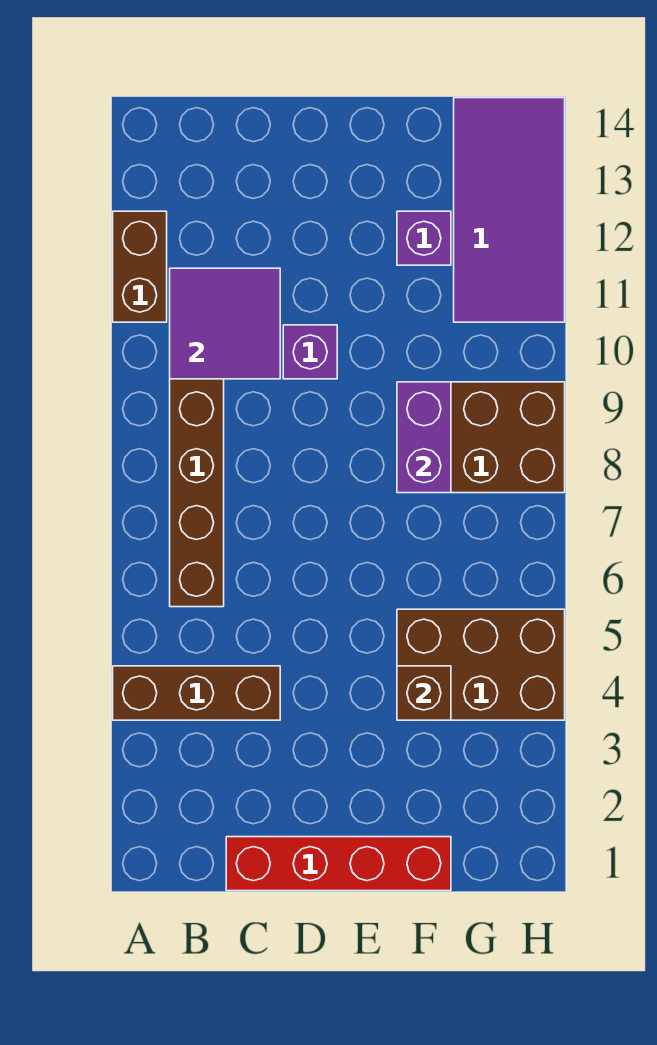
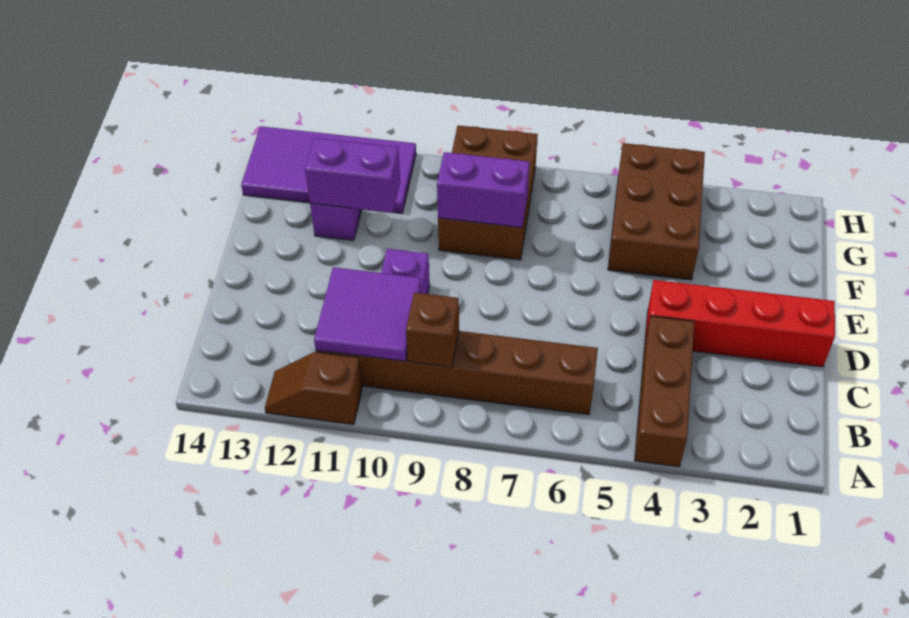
brown brick A11:A12 level 1 -> brown slope A11:A12 level 1 top 11
red brick C1:F1 level 1 -> red brick D1:D4 level 1
brown brick F4 level 2 -> brown brick B9 level 2
none -> purple brick F11:F12 level 2

